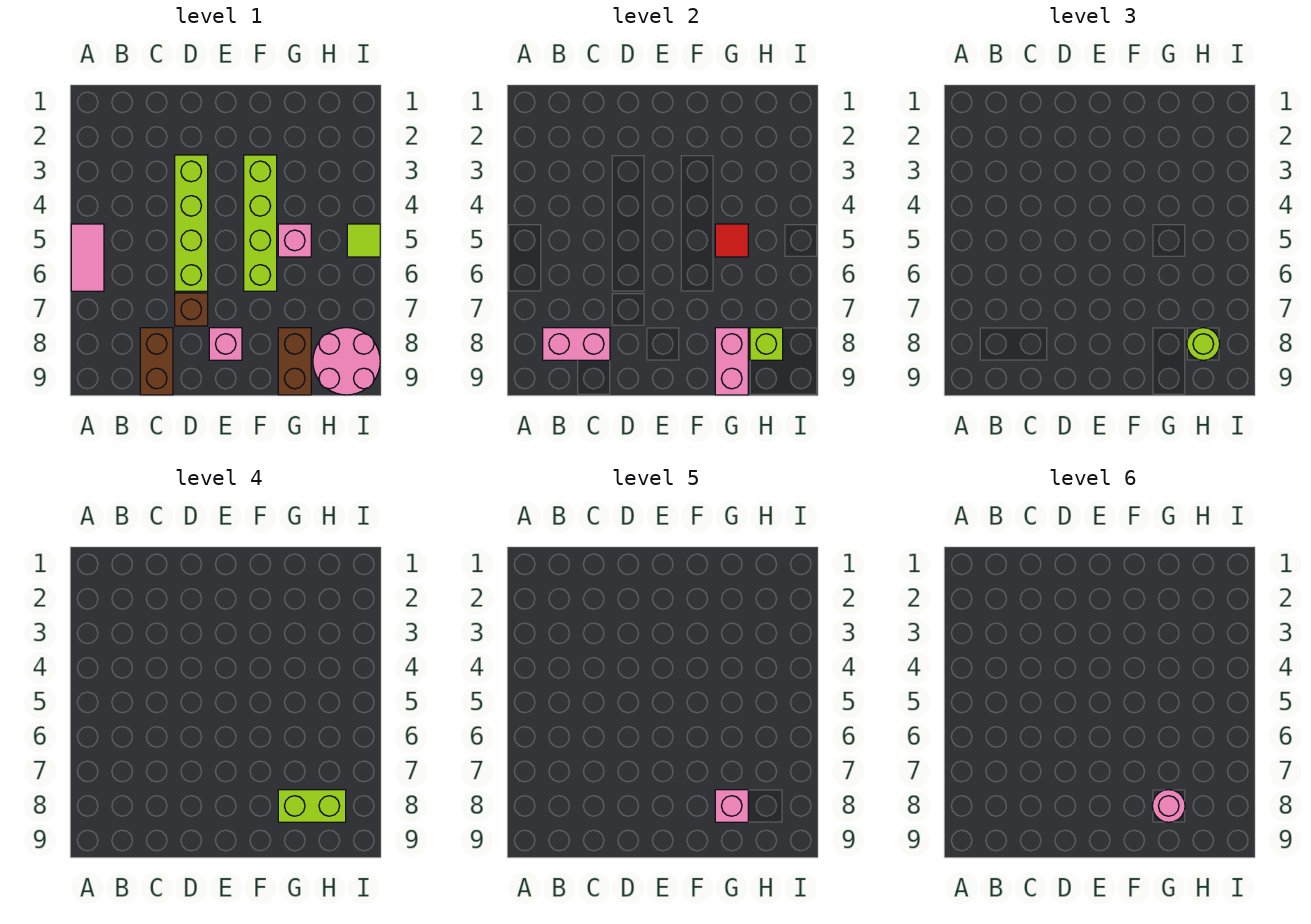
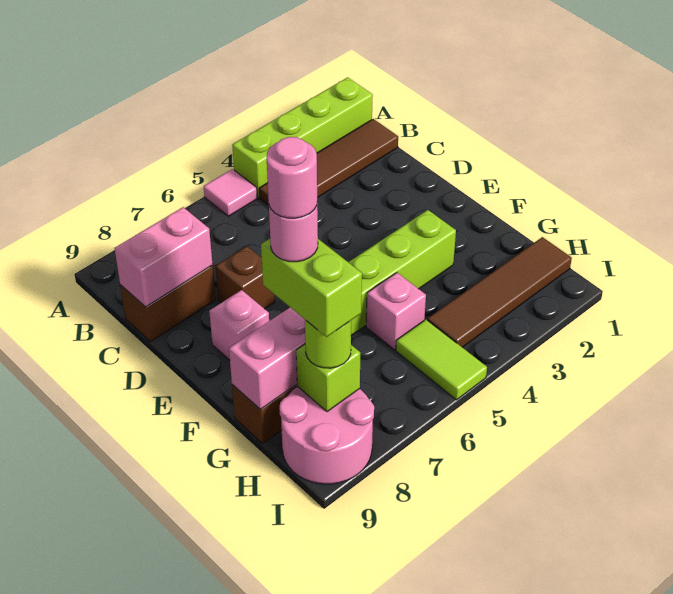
pink tile A5:A6 level 1 -> pink tile A5 level 1
none -> brown tile B1:B4 level 1
pink brick B8:C8 level 2 -> pink brick C8:C9 level 2
lime brick D3:D6 level 1 -> lime brick A1:A4 level 1
red tile G5 level 2 -> none
pink brick G8 level 5 -> pink round brick G8 level 5
none -> brown tile H1:H4 level 1
lime tile I5 level 1 -> lime tile H5:I5 level 1

